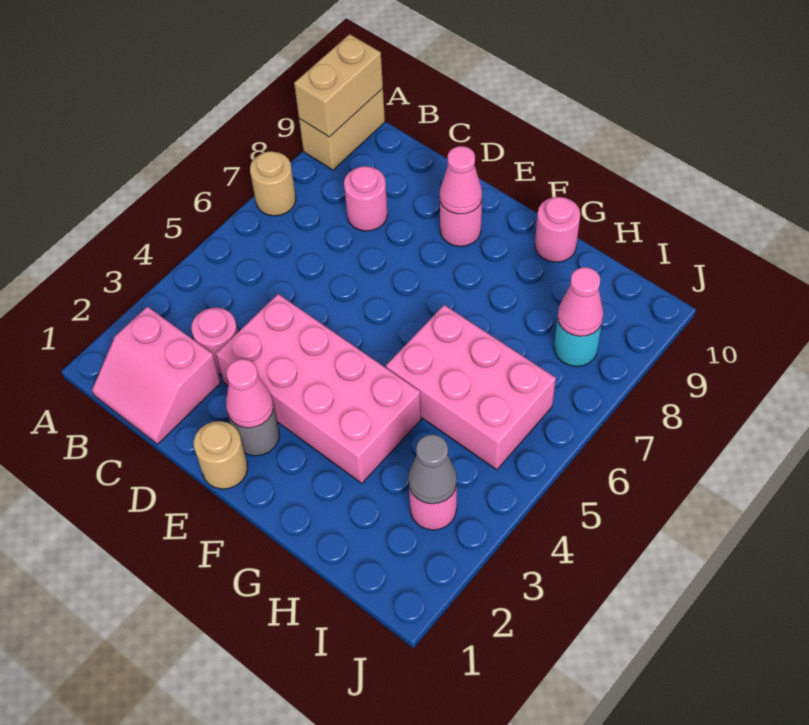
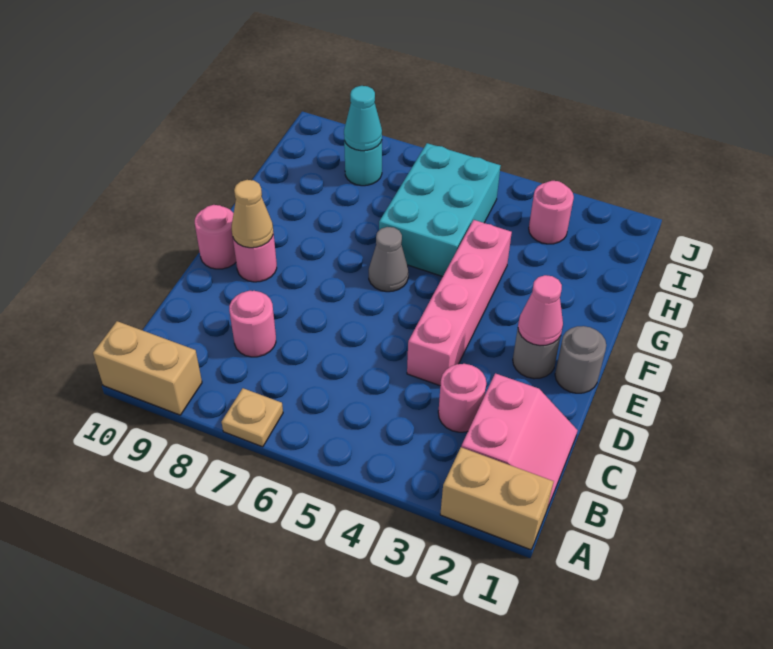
tan round brick A7 level 1 -> tan plate A7 level 1
tan brick A9:A10 level 2 -> tan brick A1:A2 level 1
pink brick D3:G4 level 1 -> pink brick D4:G4 level 1
tan round brick E1 level 1 -> grey round brick E1 level 1
pink cone E9 level 2 -> tan cone E9 level 2
pink brick G5:I6 level 1 -> cyan brick G5:I6 level 1
pink round brick G10 level 1 -> pink round brick E10 level 1
grey cone I3 level 2 -> grey cone F6 level 1
pink cone I8 level 2 -> cyan cone I8 level 2

